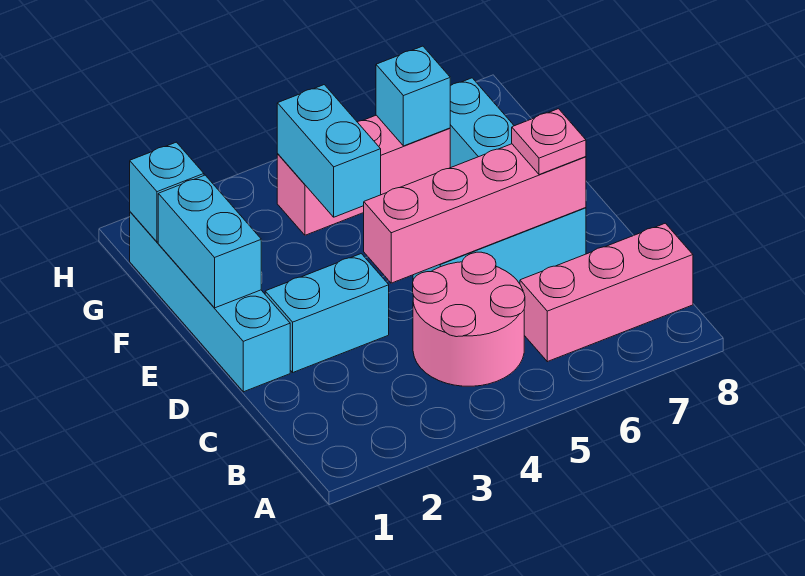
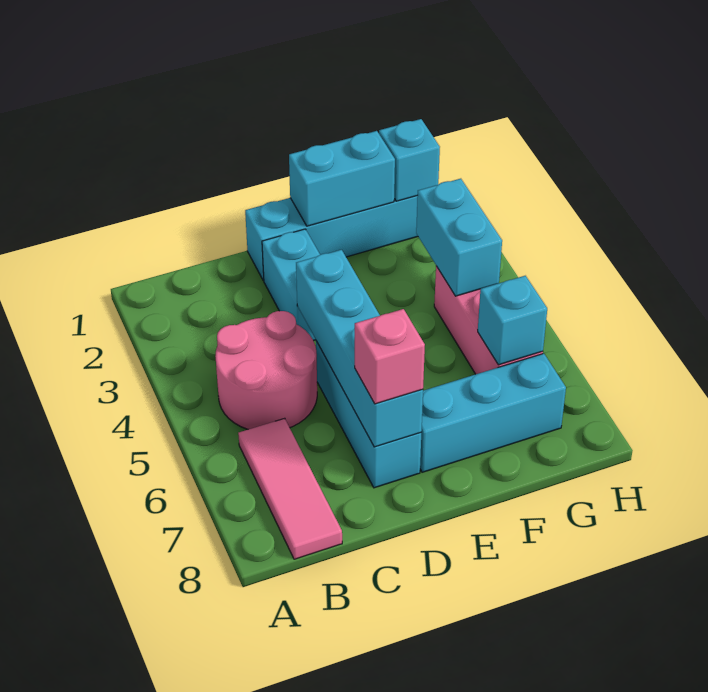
pink brick B6:B8 level 1 -> pink tile B6:B8 level 1
pink brick D4:D7 level 2 -> cyan brick D4:D7 level 2
pink plate D7 level 3 -> pink brick D7 level 3
cyan brick F4:G4 level 2 -> cyan brick G3:G4 level 2

